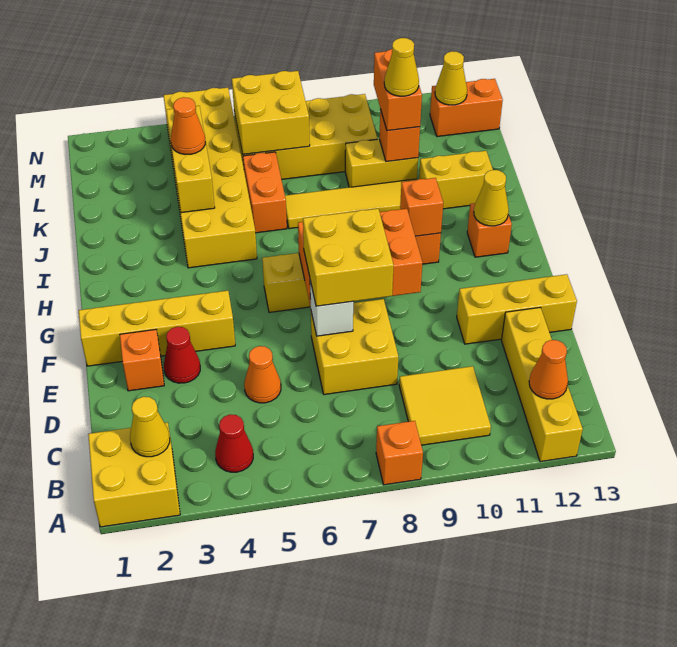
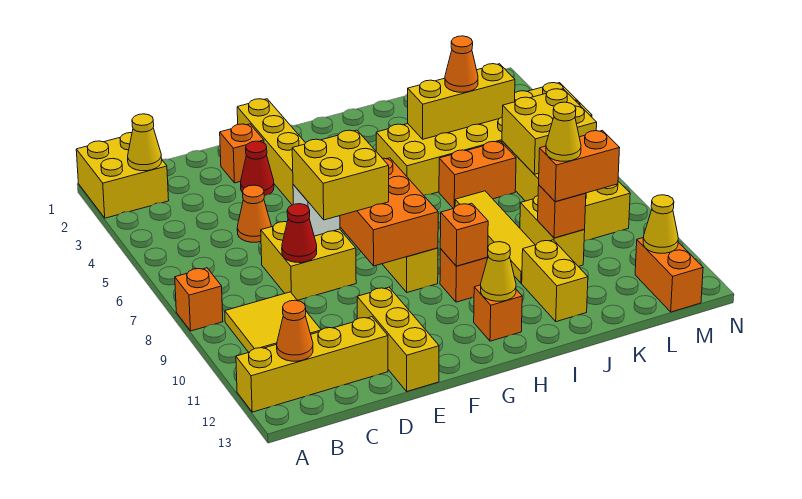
red cone B4 level 1 -> red cone D8 level 2

